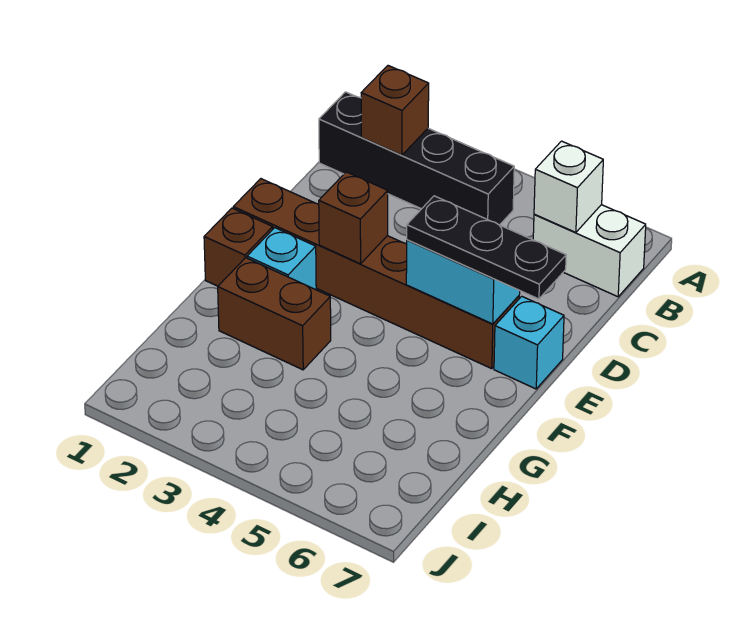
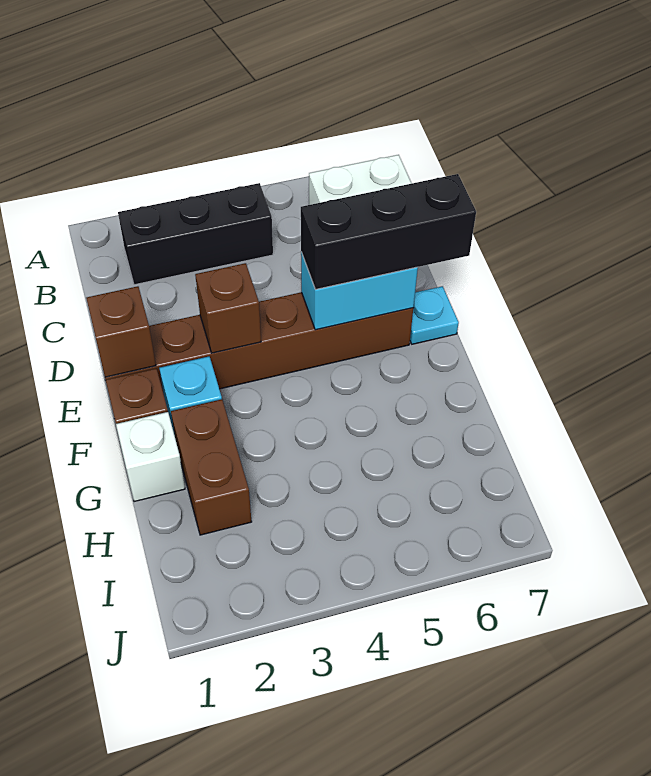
black brick B1:B4 level 1 -> black brick B2:B4 level 1
brown brick B2 level 2 -> brown brick E1 level 2
white brick B6 level 2 -> white brick G1 level 1
black plate E5:E7 level 3 -> black brick E5:E7 level 3
cyan brick E7 level 1 -> cyan plate E7 level 1
brown brick G2:G3 level 1 -> brown brick G2:H2 level 1

